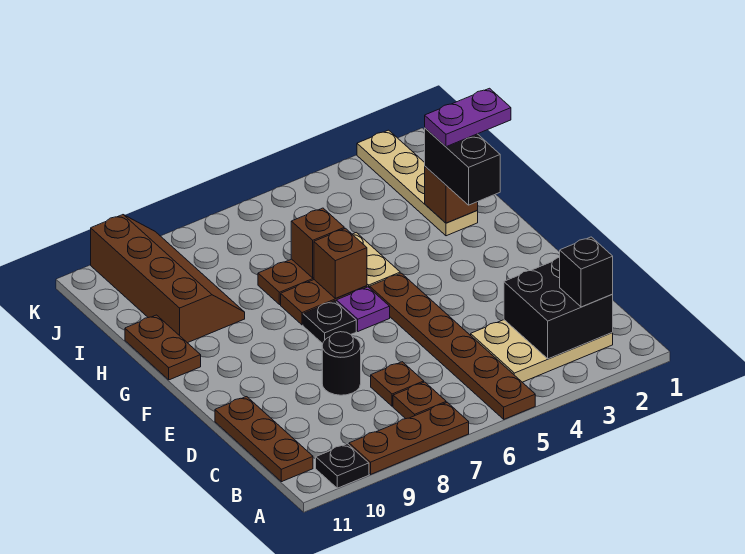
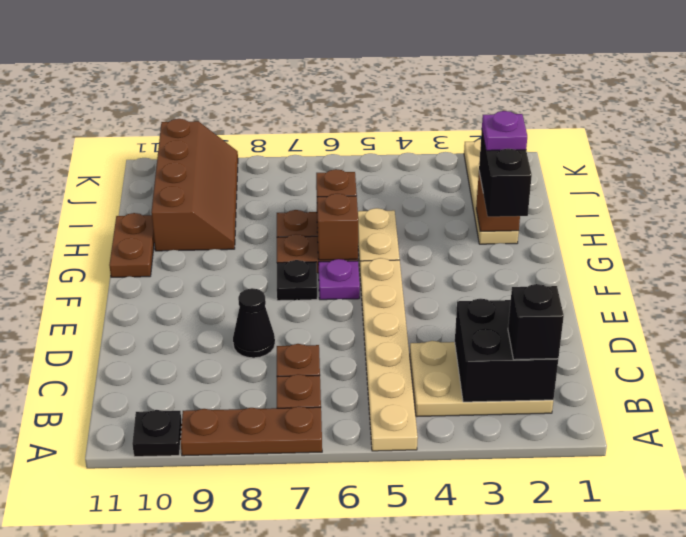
brown plate A5:F5 level 1 -> tan plate A5:F5 level 1
brown plate B11:D11 level 1 -> none
black round brick D8 level 1 -> black cone D8 level 1
purple plate H1:H2 level 4 -> purple plate H2 level 4

